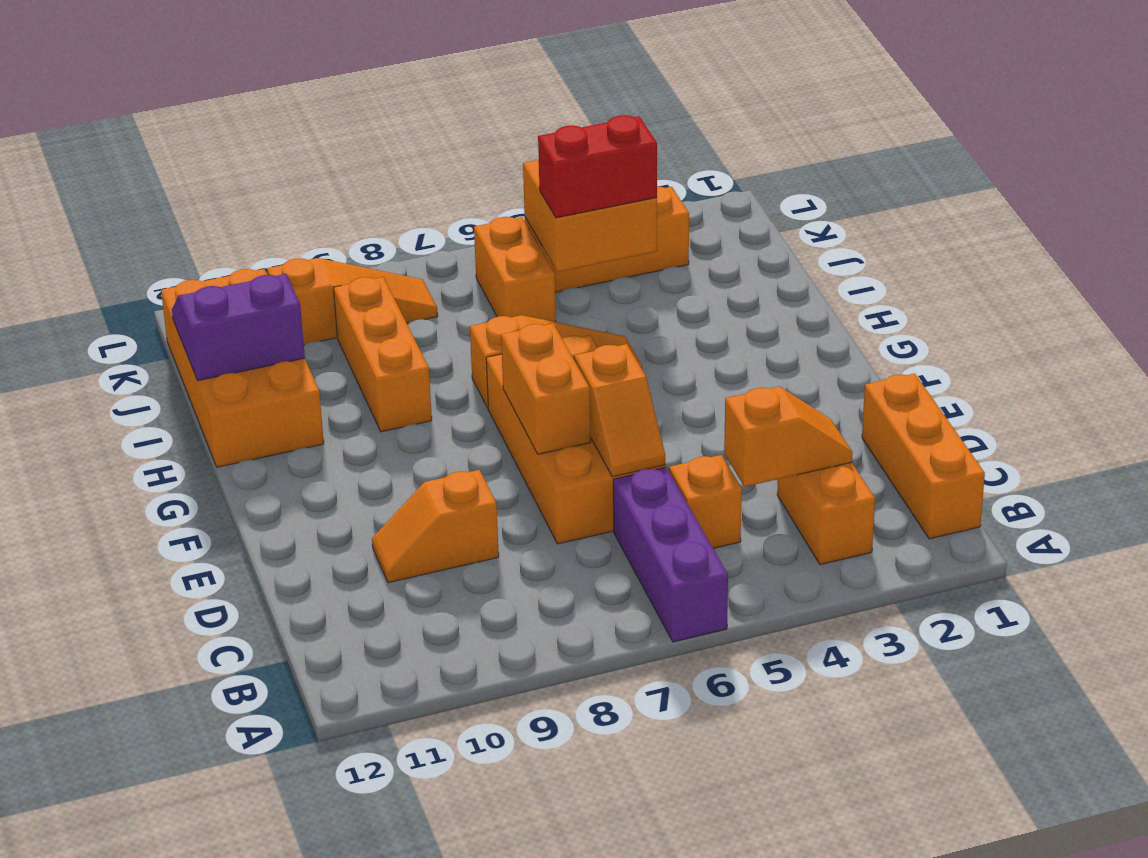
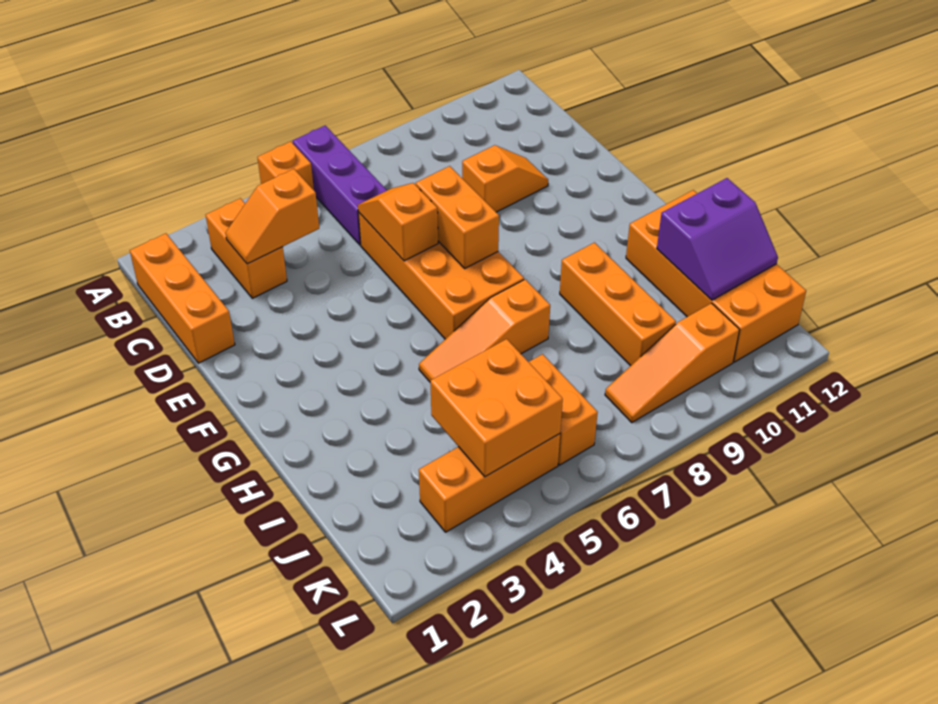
orange brick C5 level 1 -> orange brick A5 level 1
red brick J4:J5 level 3 -> none

